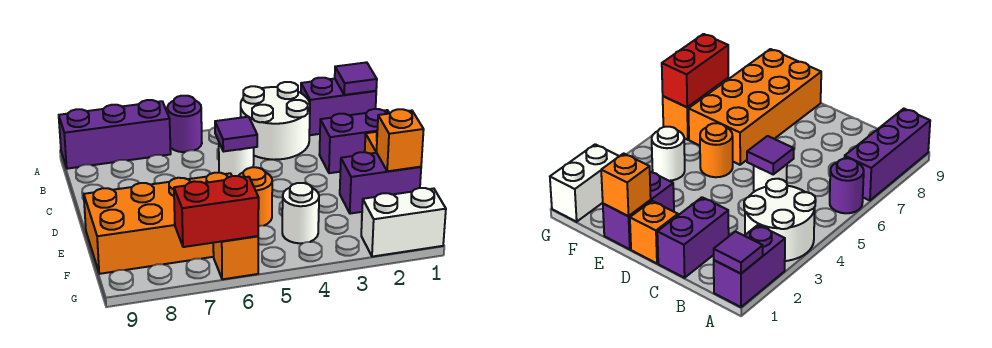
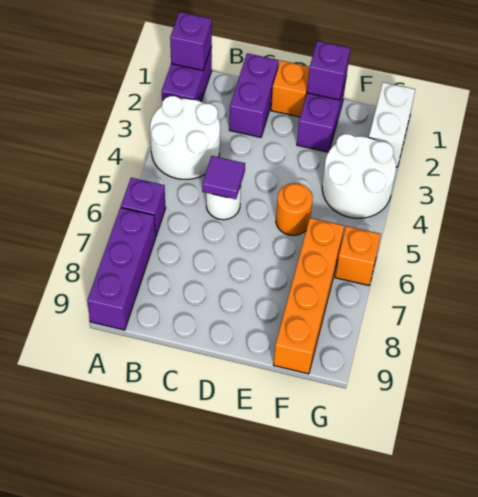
purple tile A1 level 2 -> purple brick A1 level 2
purple round brick A6 level 1 -> purple brick A6 level 1
orange brick E1 level 2 -> purple brick E1 level 2
orange brick E6:F9 level 1 -> orange brick F6:F9 level 1
white round brick F4 level 1 -> white round brick F3:G4 level 1
red brick G6:G7 level 2 -> none

